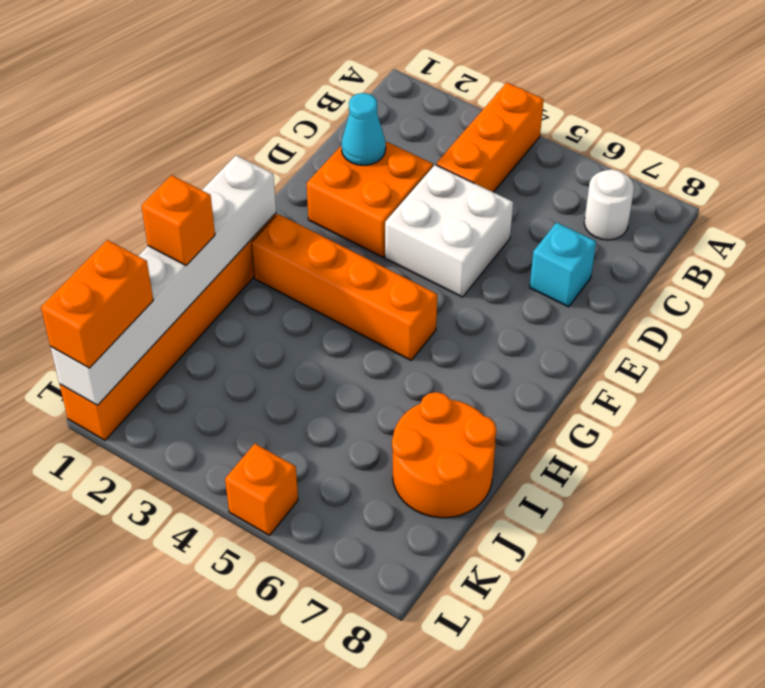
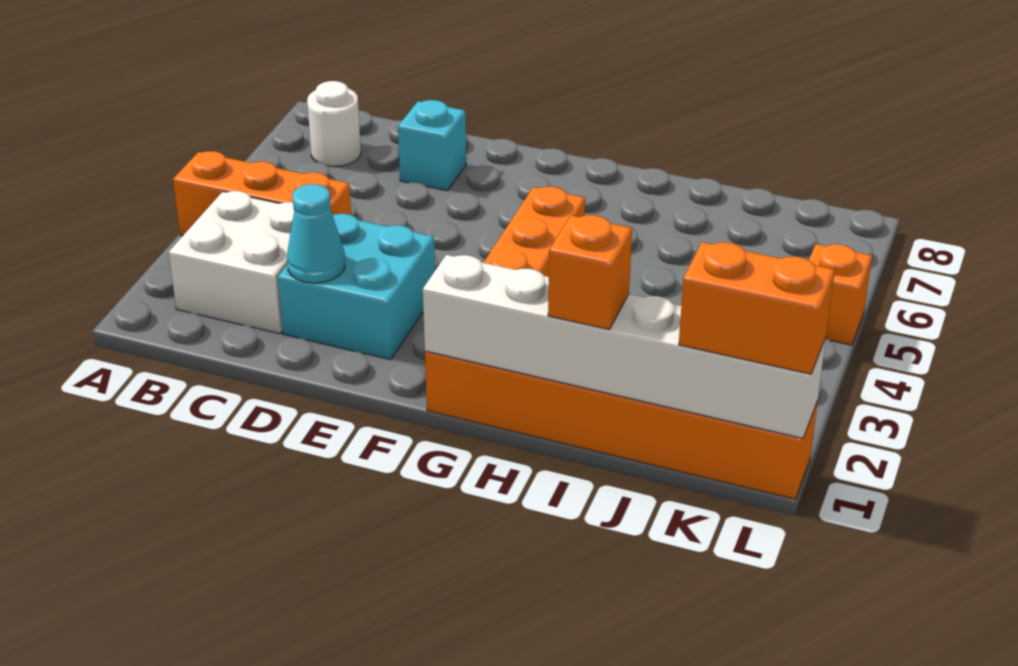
orange brick D2:E3 level 1 -> cyan brick D2:E3 level 1
white brick D4:E5 level 1 -> white brick B2:C3 level 1
orange round brick I7:J8 level 1 -> none

